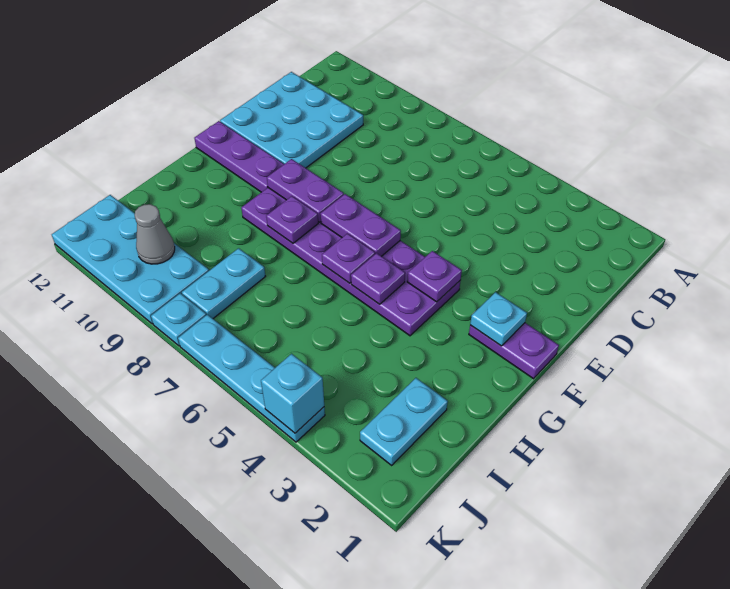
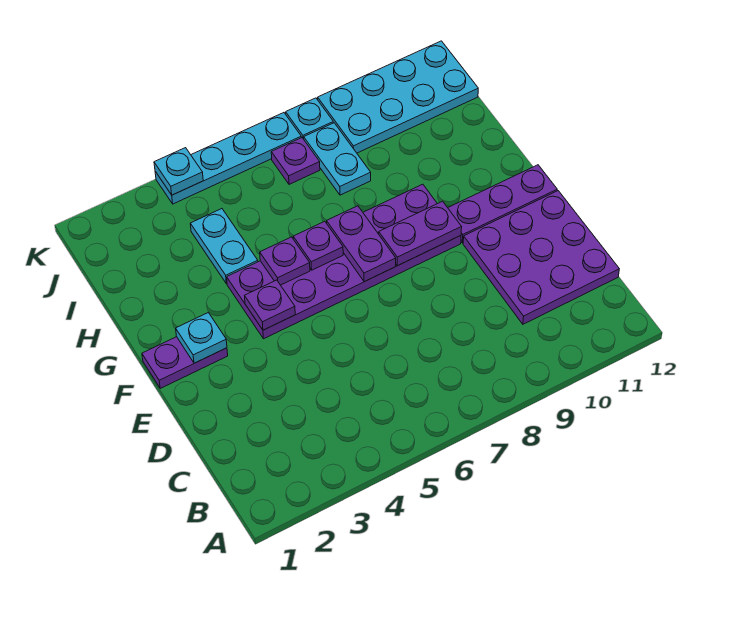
cyan plate C10:E12 level 1 -> purple plate C10:E12 level 1
purple plate F6:F7 level 2 -> purple plate F7:G7 level 2
purple plate G8 level 2 -> purple plate J7 level 1
cyan plate I2:J2 level 1 -> cyan plate H4:I4 level 1
grey cone J10 level 2 -> none
cyan brick K4 level 2 -> cyan plate K4 level 2

